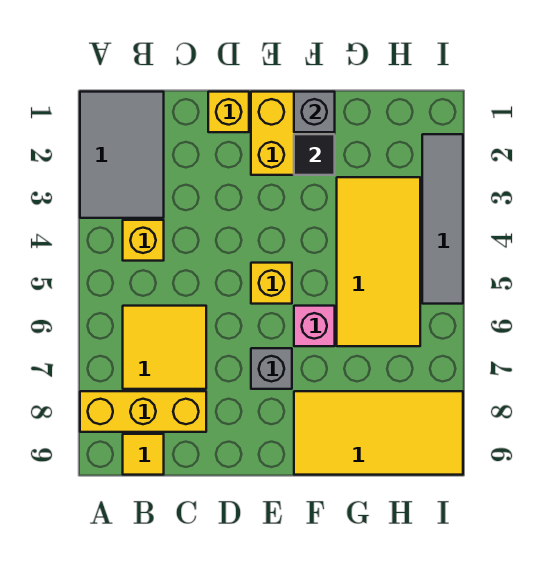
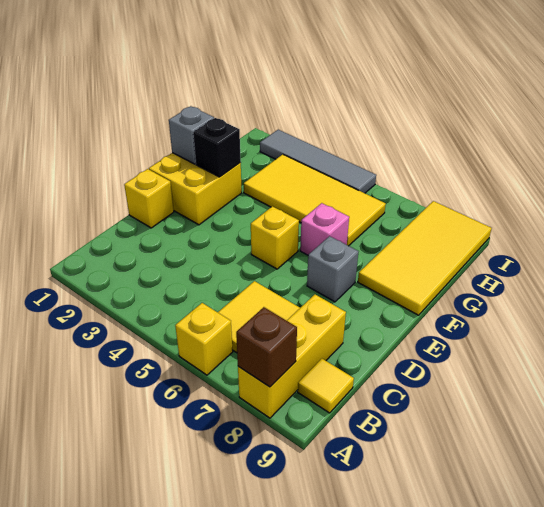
grey tile A1:B3 level 1 -> none
none -> brown brick A8 level 2
yellow brick B4 level 1 -> yellow brick A6 level 1
black tile F2 level 2 -> black brick F2 level 2

